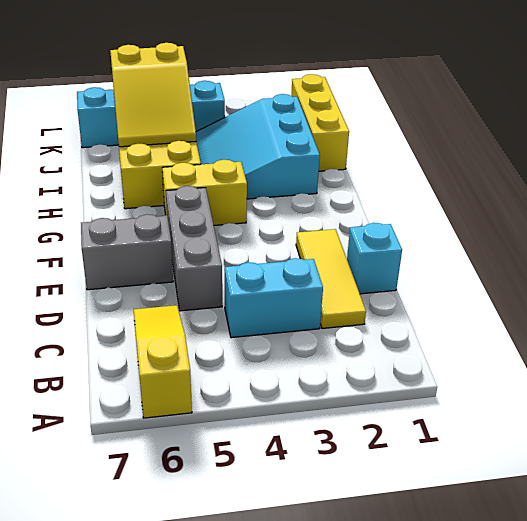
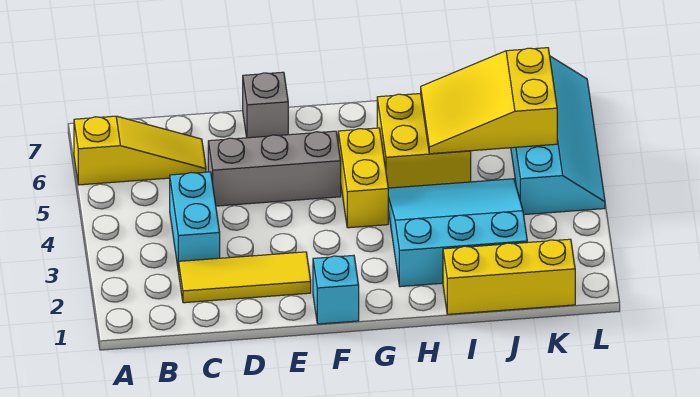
cyan brick D1 level 1 -> cyan brick F1 level 1
grey brick E6:E7 level 1 -> grey brick E7 level 1

